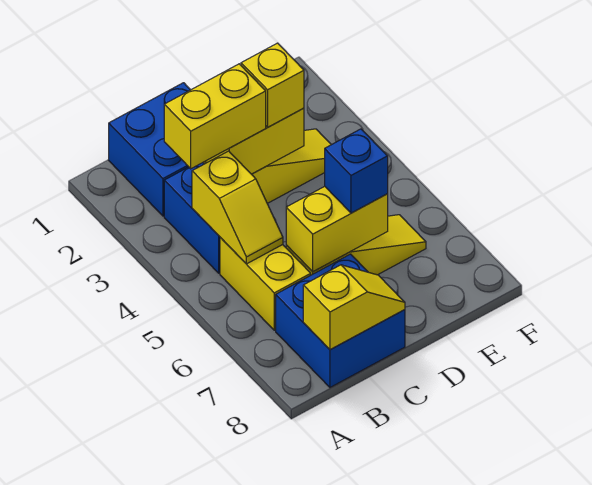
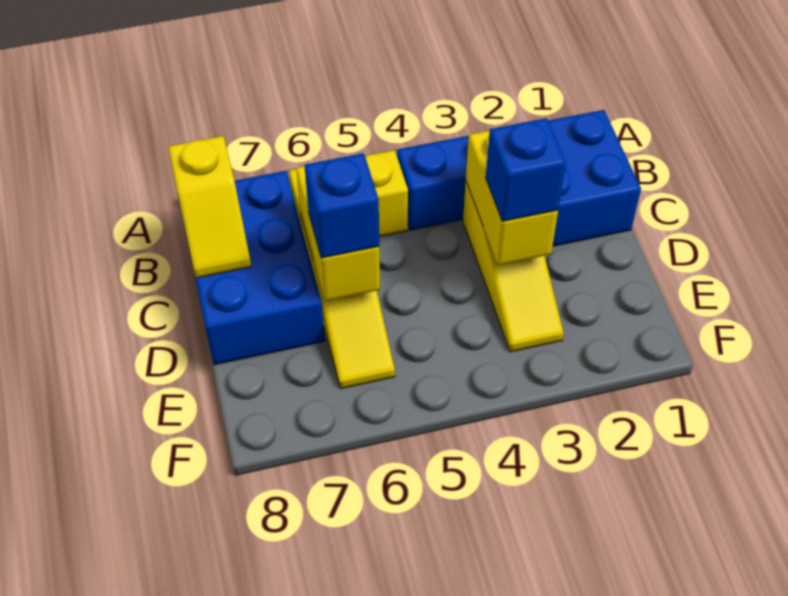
yellow brick B3:C3 level 3 -> none
yellow slope B4:B5 level 2 top 4 -> none
blue brick B7:C8 level 1 -> blue brick B7:D8 level 1
yellow brick D3 level 3 -> blue brick D3 level 3

